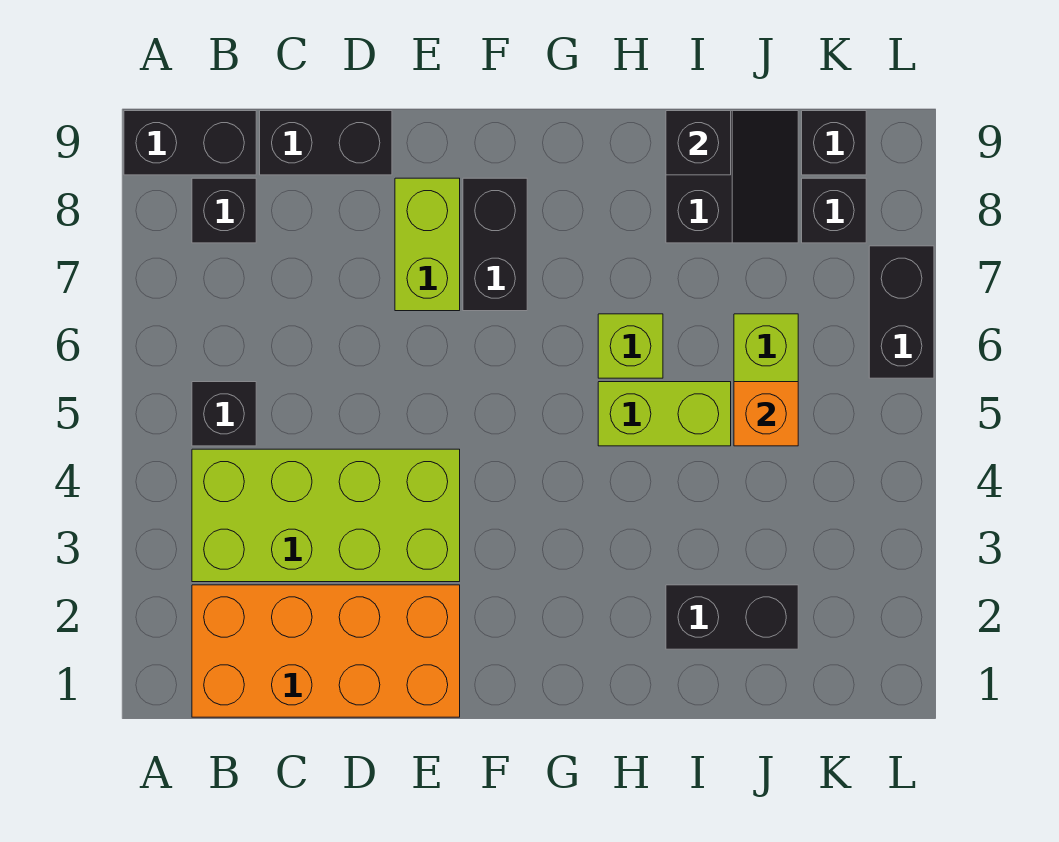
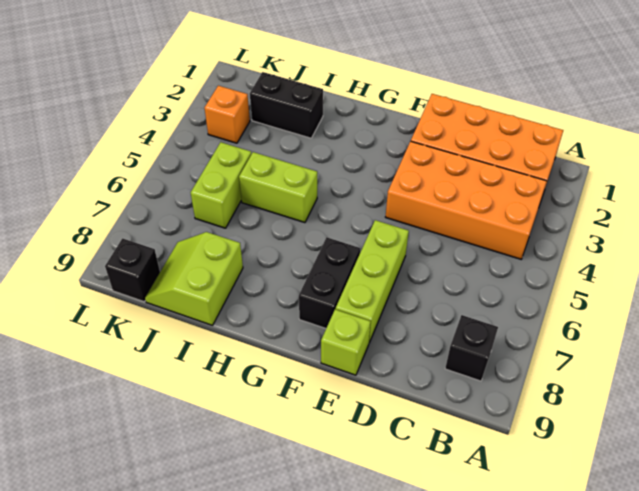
black brick A9:B9 level 1 -> none
lime brick B3:E4 level 1 -> orange brick B3:E4 level 1
black brick B5 level 1 -> none
black brick C9:D9 level 1 -> none
lime brick E7:E8 level 1 -> lime brick E6:E8 level 1
lime brick H6 level 1 -> lime brick E9 level 1
black slope I8:J9 level 1 top I -> lime slope I8:J9 level 1 top I
black brick I9 level 2 -> none
orange brick J5 level 2 -> orange brick K3 level 1
black brick K8 level 1 -> none
black brick L6:L7 level 1 -> none

